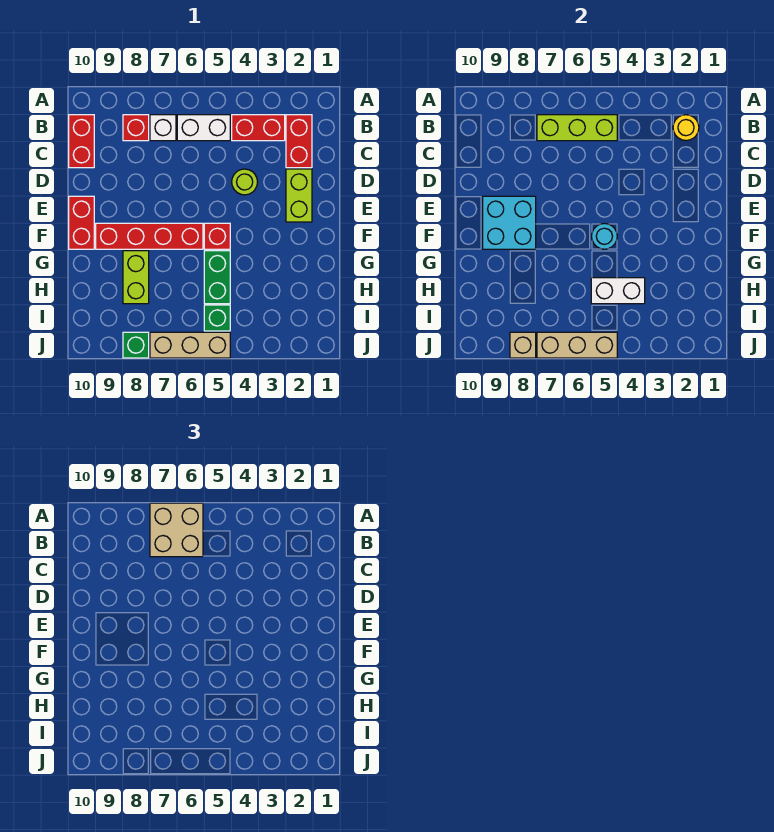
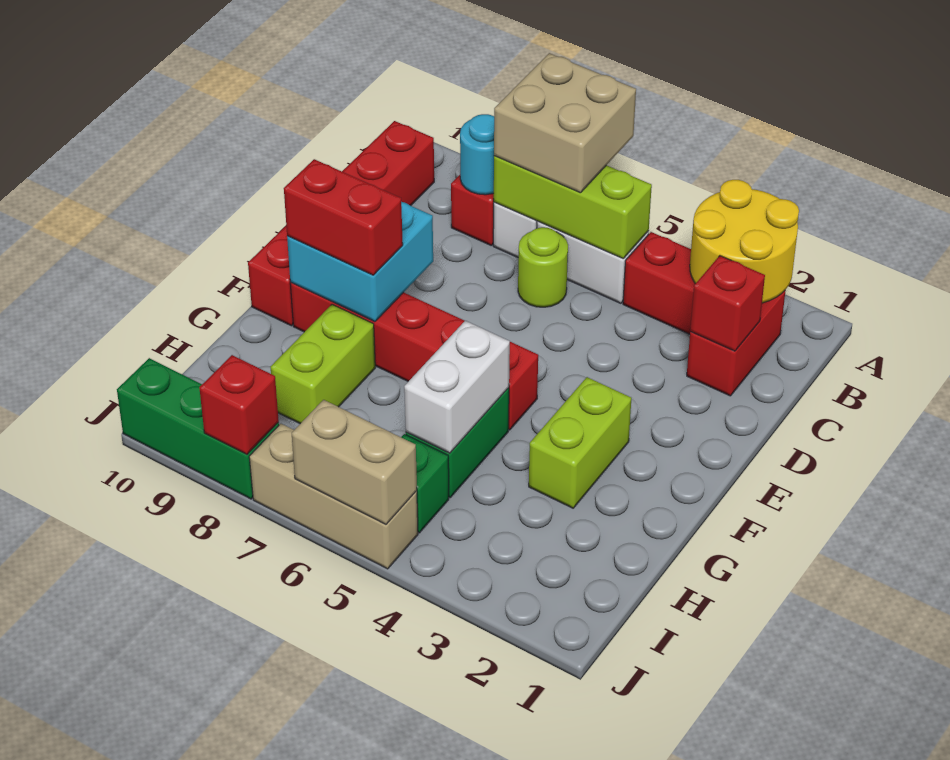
yellow round brick B2 level 2 -> yellow round brick A2:B3 level 2
none -> red brick C2 level 2
lime brick D2:E2 level 1 -> lime brick F3:G3 level 1
lime round brick D4 level 1 -> lime round brick C6 level 1
cyan round brick F5 level 2 -> cyan round brick B8 level 2
none -> red brick F8:F9 level 3
white brick H4:H5 level 2 -> white brick G5:H5 level 2
tan brick J5:J7 level 2 -> tan brick J5:J6 level 2
green brick J8 level 1 -> green brick J8:J10 level 1
tan brick J8 level 2 -> red brick J8 level 2

